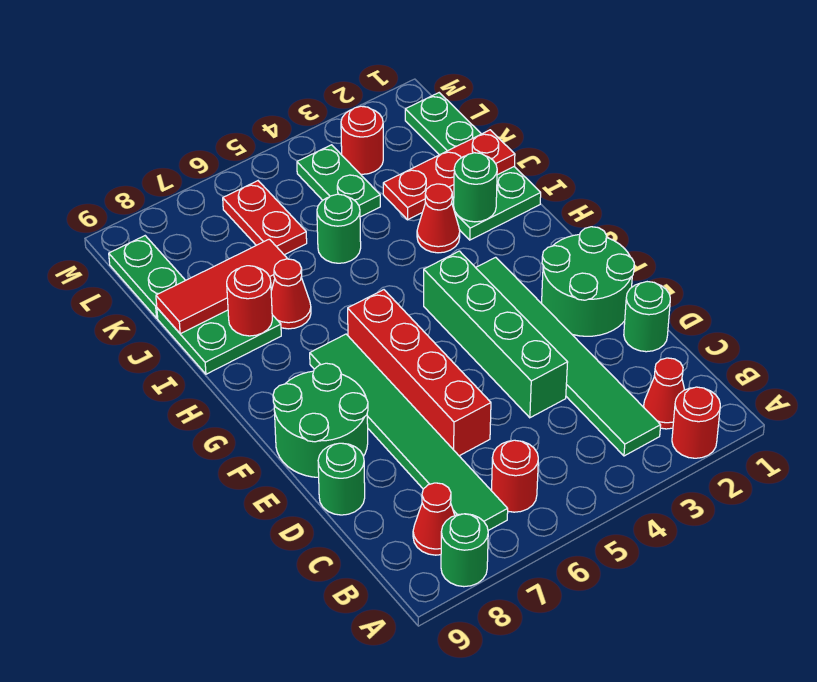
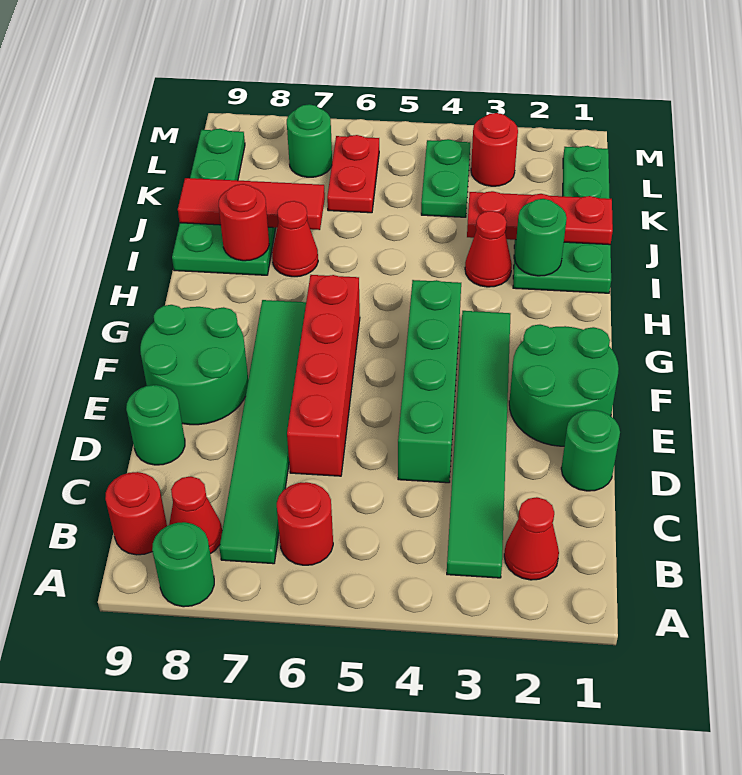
red round brick A2 level 1 -> red round brick B9 level 1
green round brick J5 level 1 -> green round brick L7 level 1

